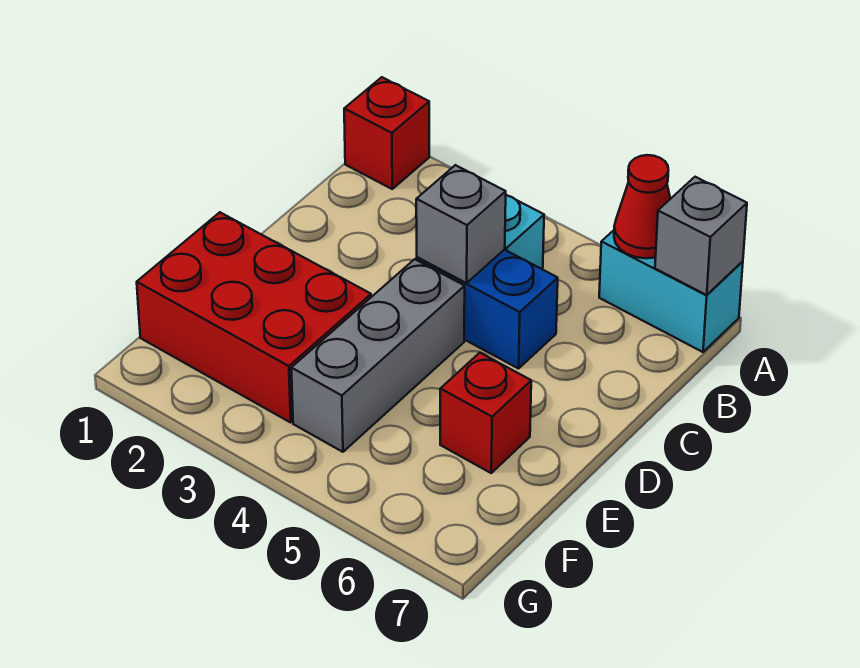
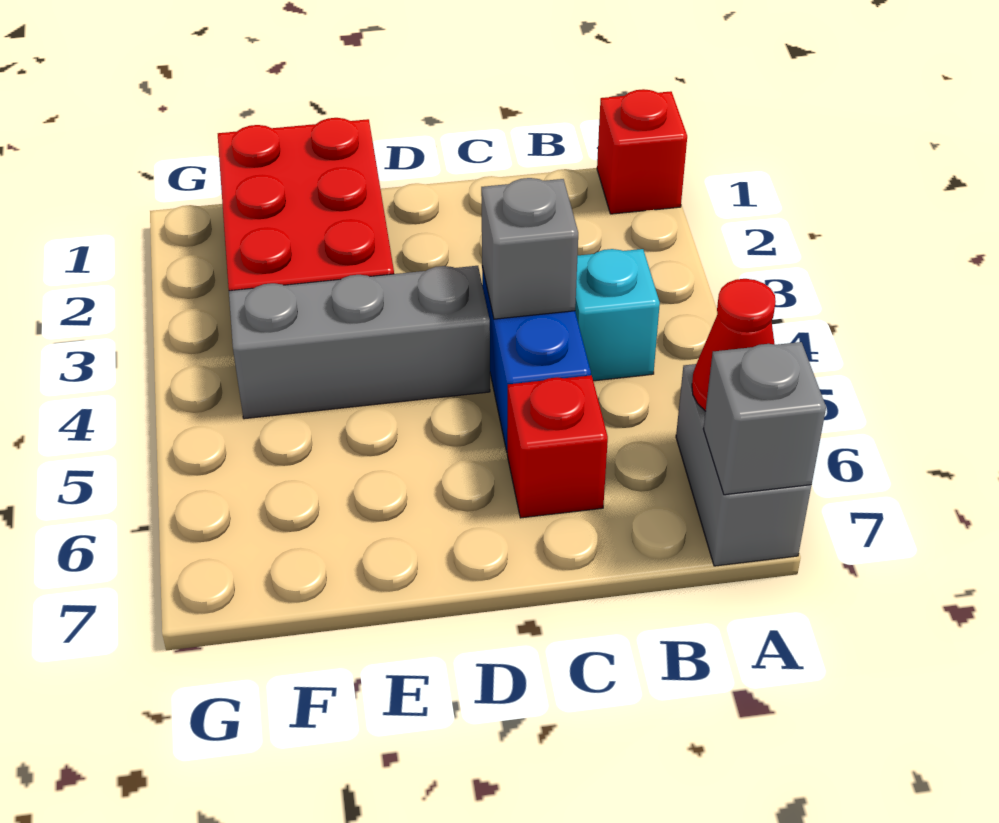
cyan brick A6:A7 level 1 -> grey brick A6:A7 level 1
red brick E6 level 1 -> red brick C6 level 1

